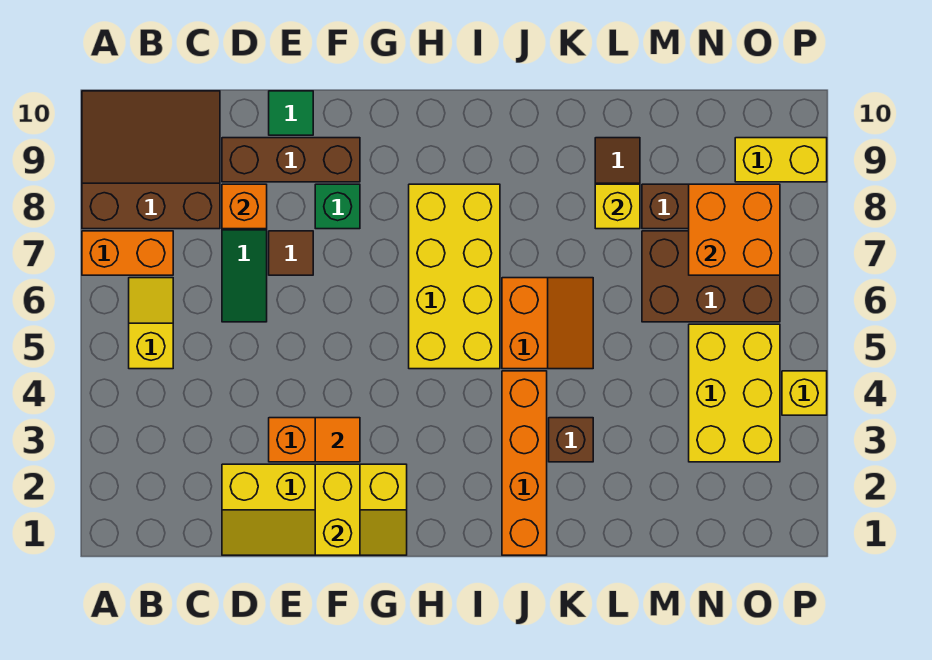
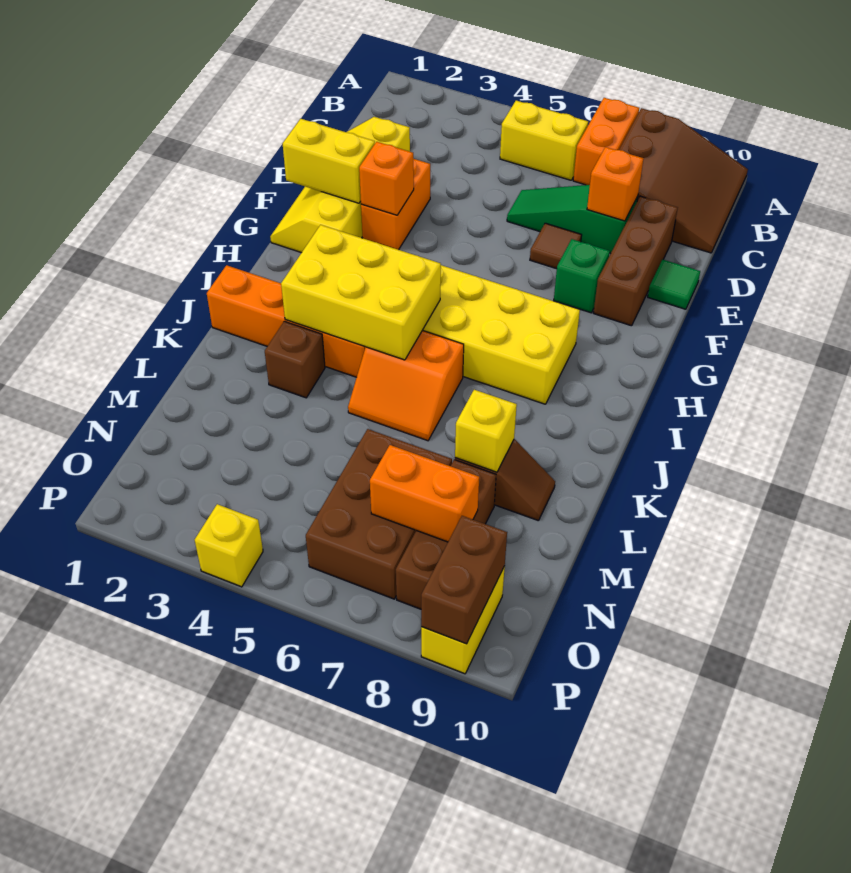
yellow slope B5:B6 level 1 top 5 -> yellow brick B5:B6 level 1
orange tile F3 level 2 -> orange brick F3 level 2
yellow brick N3:O5 level 1 -> yellow brick I3:J5 level 2
orange brick N7:O8 level 2 -> orange brick N7:N8 level 2
none -> brown brick O9:P9 level 2

